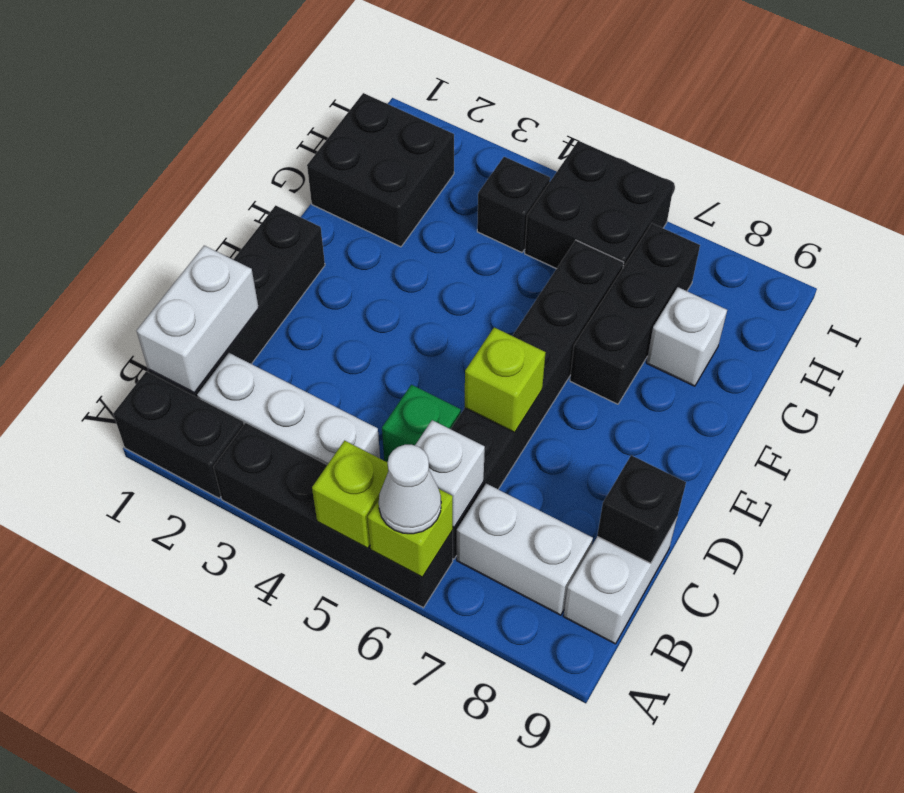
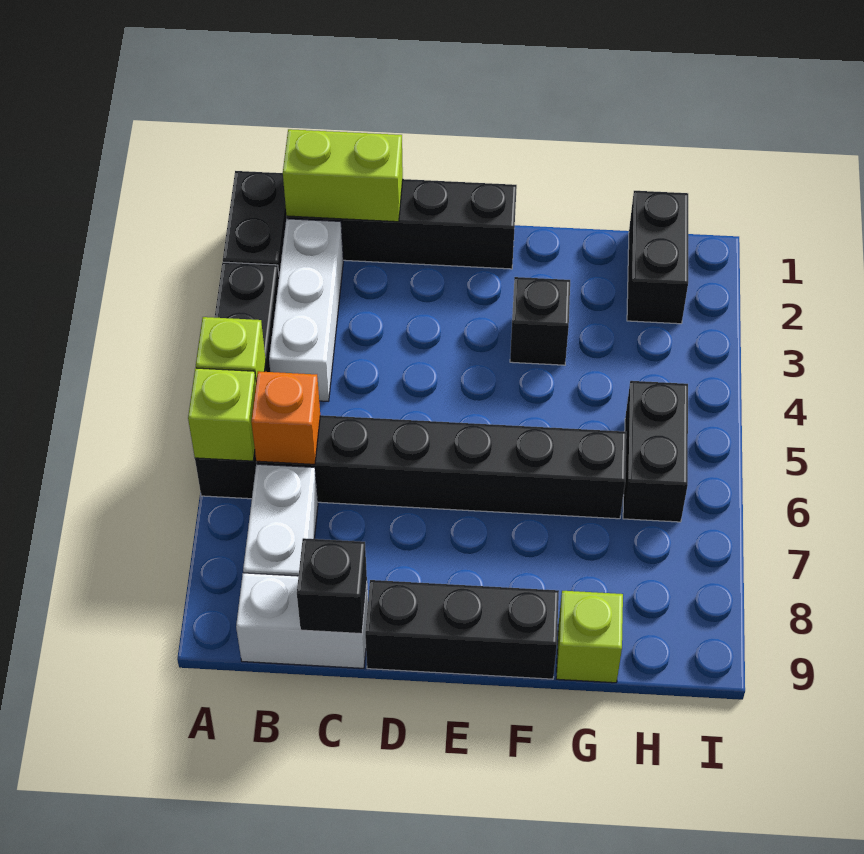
white cone A6 level 3 -> none
white brick B1:C1 level 2 -> lime brick B1:C1 level 2
white brick B6 level 2 -> orange brick B6 level 2
green brick C5 level 1 -> none
lime brick D6 level 2 -> lime brick G9 level 1
black brick F7:H7 level 1 -> black brick D9:F9 level 1
black brick G1:H2 level 1 -> black brick H1:H2 level 1
white brick G8 level 1 -> none
black brick H4 level 1 -> black brick F3 level 1
black brick H5:I6 level 1 -> black brick H5:H6 level 1

